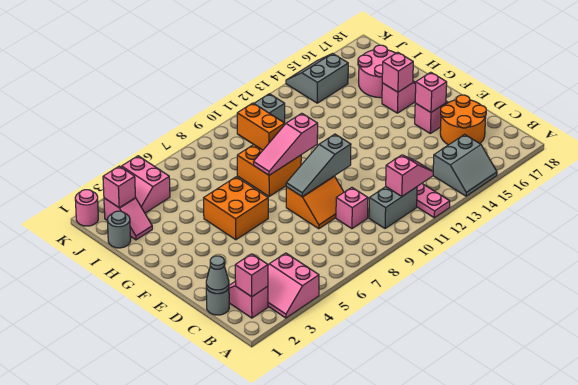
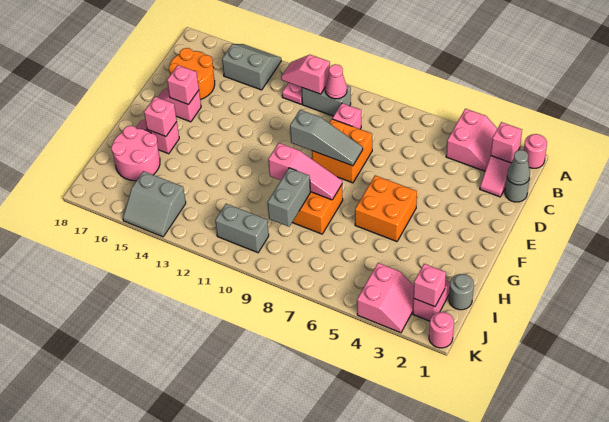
none -> pink round brick A1 level 1
none -> pink cone B10 level 2
orange slope D8:E9 level 1 top E -> orange brick D8:E9 level 1
orange brick H9:I9 level 2 -> grey brick H9:I9 level 2

